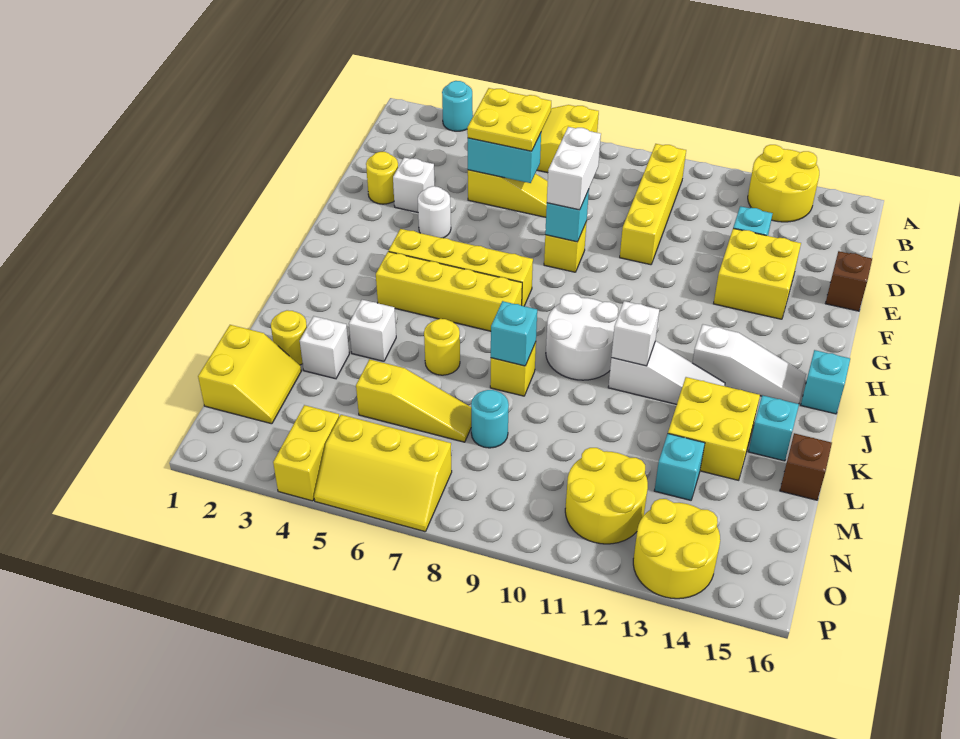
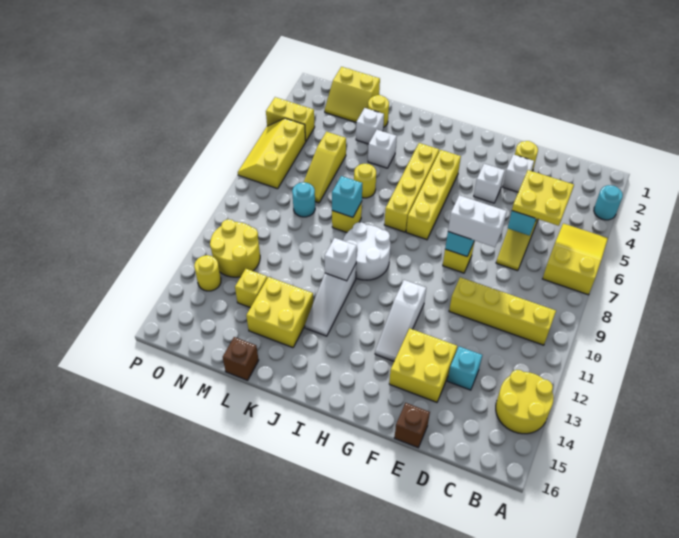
white round brick F4 level 1 -> white brick F4 level 1
white slope I13:I15 level 1 top 13 -> white slope G11:G13 level 1 top 11
cyan brick I16 level 1 -> none
cyan brick K15 level 1 -> none
cyan brick M13 level 1 -> yellow brick M13 level 1
yellow round brick O13:P14 level 1 -> yellow round brick O13 level 1

